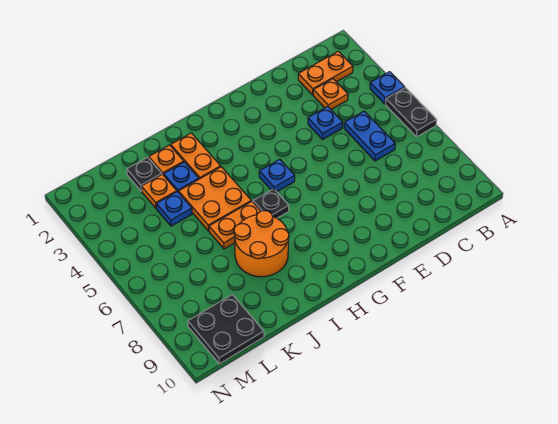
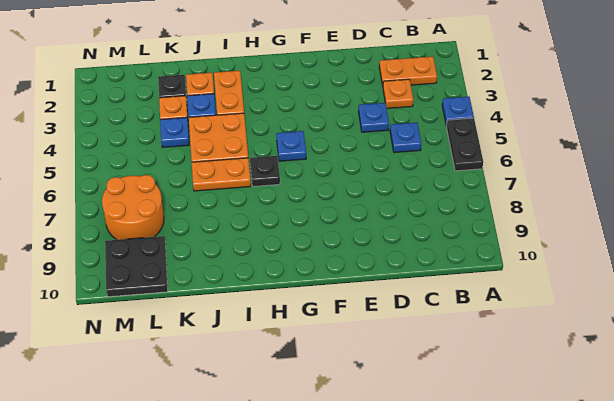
blue plate C5:C6 level 1 -> blue plate C5 level 1
orange round brick I7:J8 level 1 -> orange round brick L7:M8 level 1

